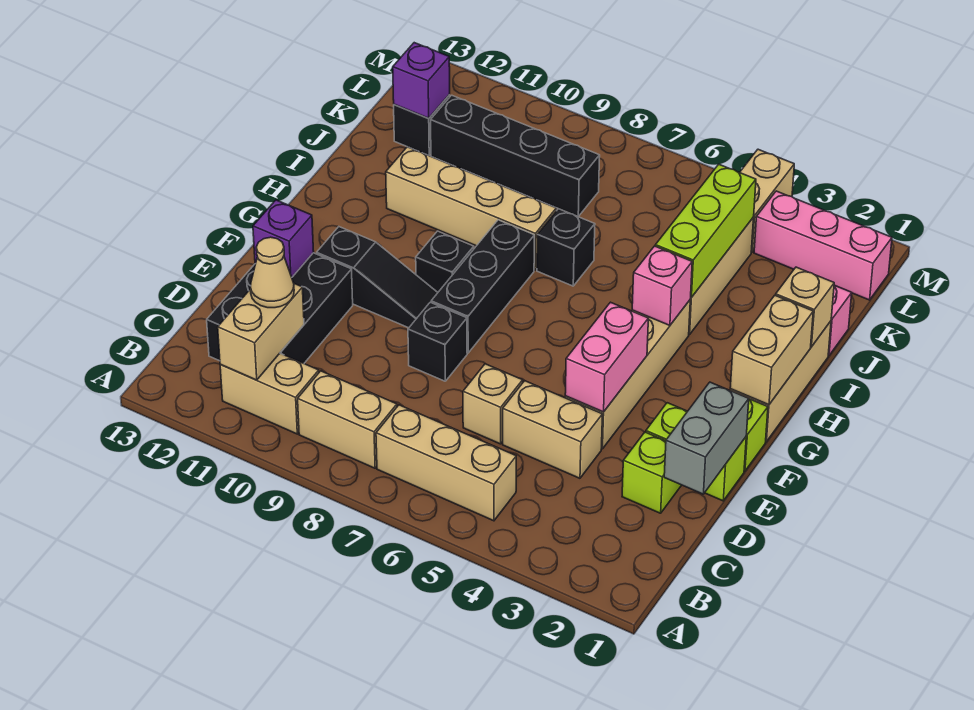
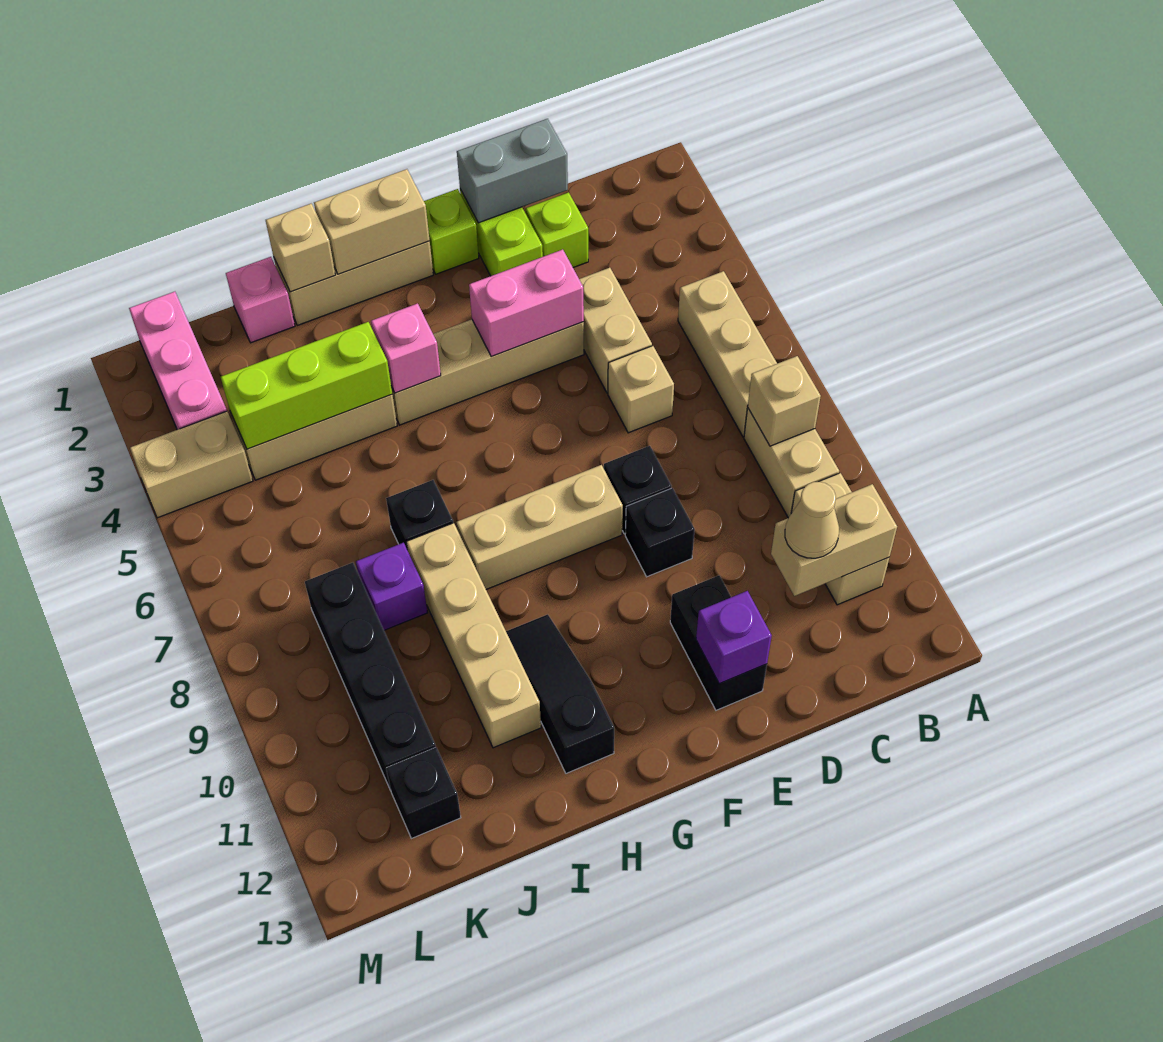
none -> tan brick B8 level 2
black brick C11:E12 level 1 -> black brick E11:E12 level 1
black brick F8:H8 level 1 -> tan brick F8:H8 level 1
black slope F9:F11 level 1 top 11 -> black slope H10:H12 level 1 top 12
black brick G9 level 1 -> black brick E9 level 1
purple brick K12 level 2 -> purple brick J8 level 1

